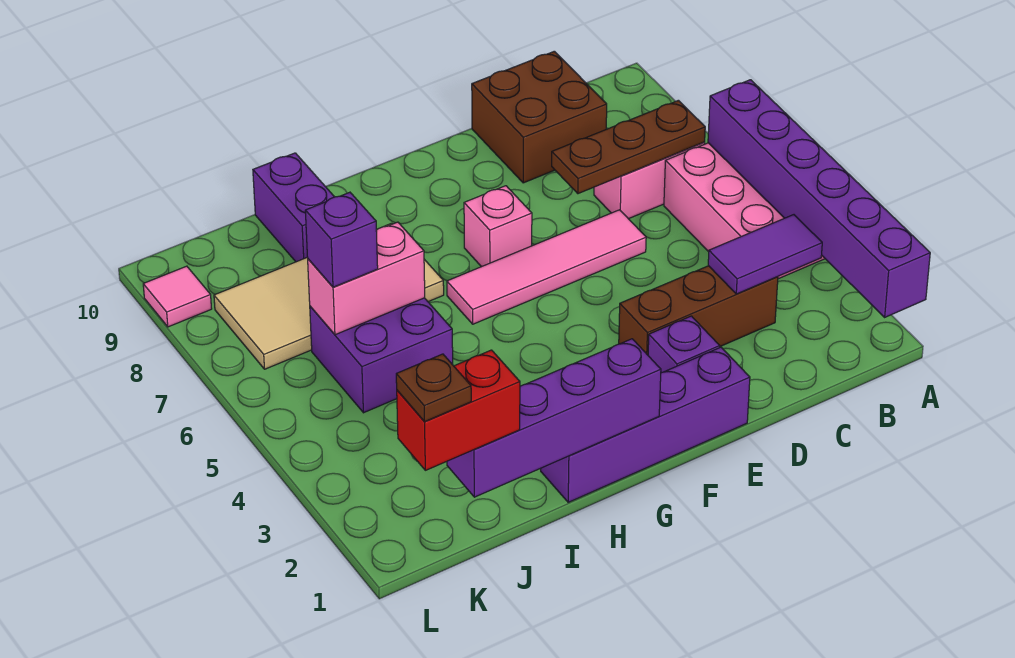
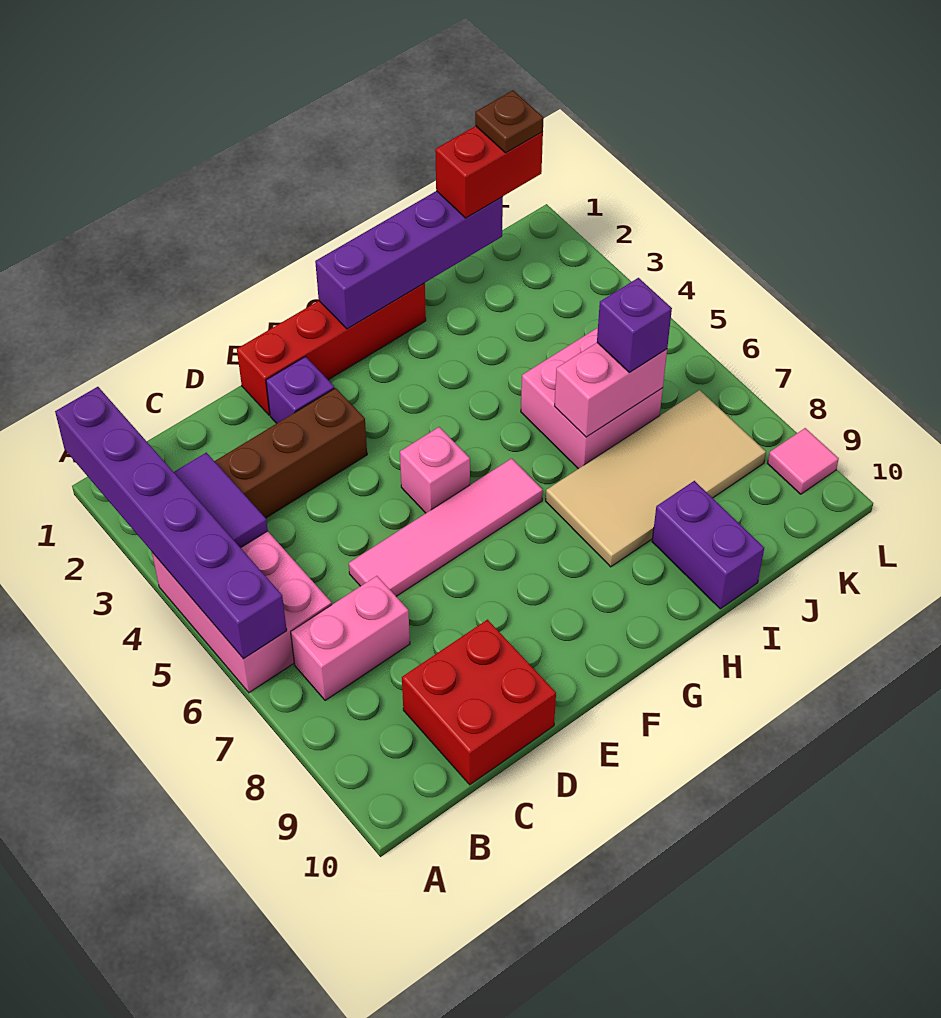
purple tile B3:C3 level 2 -> purple tile B3:B4 level 2
brown plate B7:D7 level 2 -> none
brown brick C9:D10 level 1 -> red brick C9:D10 level 1
purple brick E1:H1 level 1 -> red brick E1:H1 level 1
pink brick F7 level 1 -> pink brick F5 level 1
purple brick I5:J6 level 1 -> pink brick I5:J6 level 1

